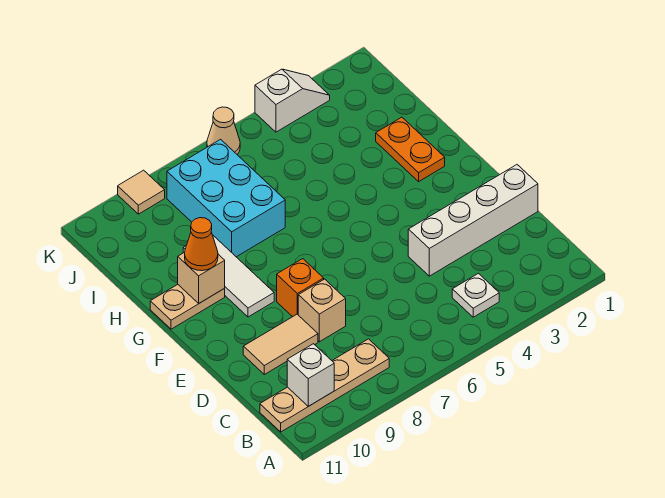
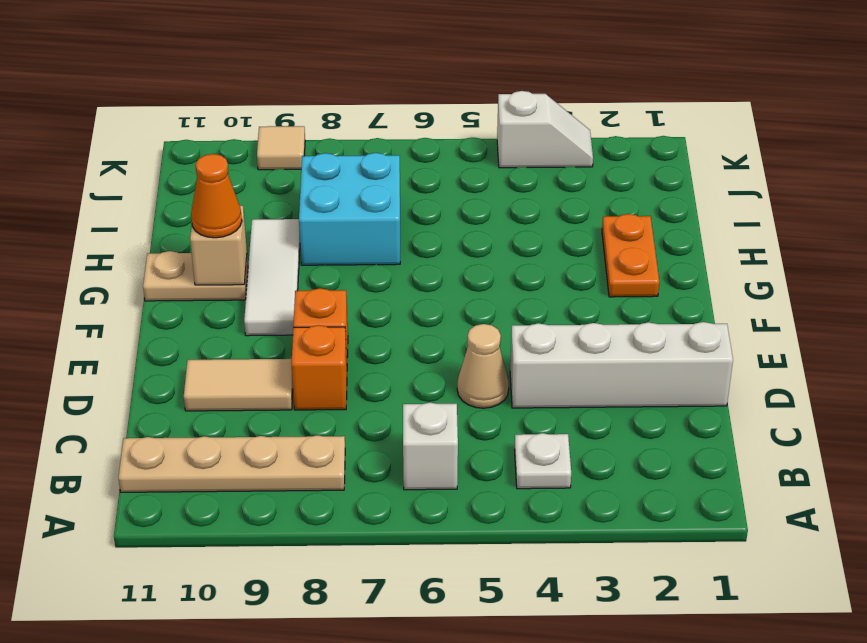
white brick B10 level 2 -> white brick B6 level 1
tan brick D8 level 1 -> orange brick D8 level 1
cyan brick H7:J8 level 1 -> cyan brick H7:I8 level 1
tan cone K6 level 1 -> tan cone D5 level 1

